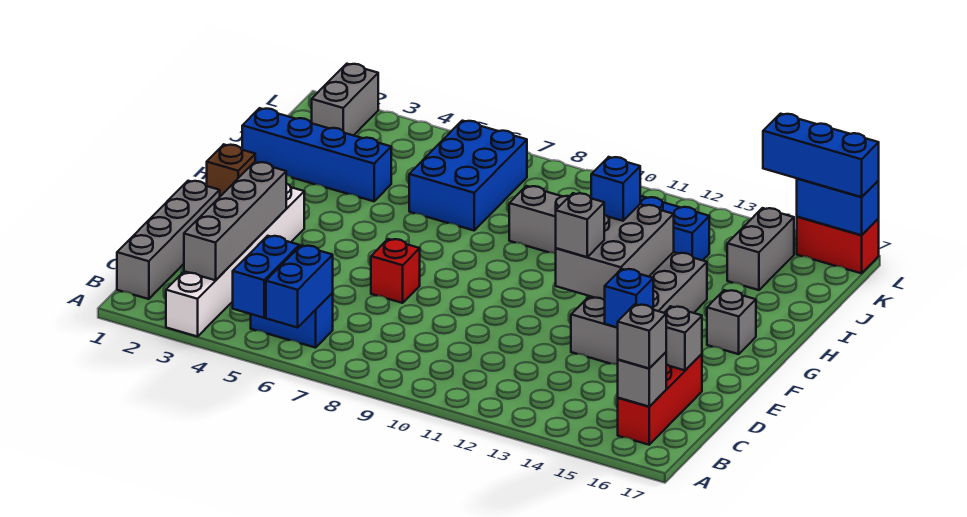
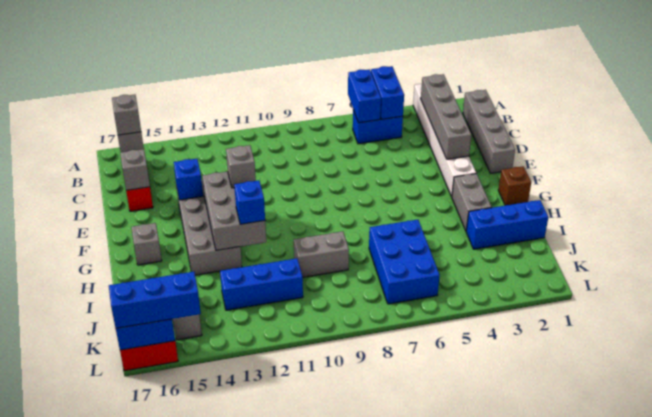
red brick E7 level 1 -> none
blue brick I1:I4 level 1 -> blue brick I1:I3 level 1
grey brick K2:L2 level 1 -> grey brick G3:H3 level 1

